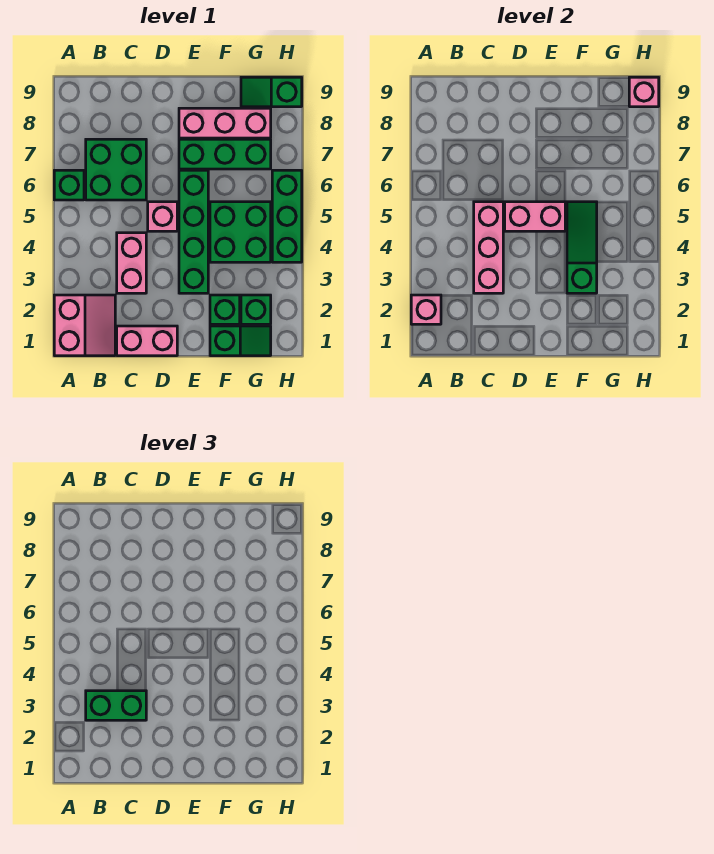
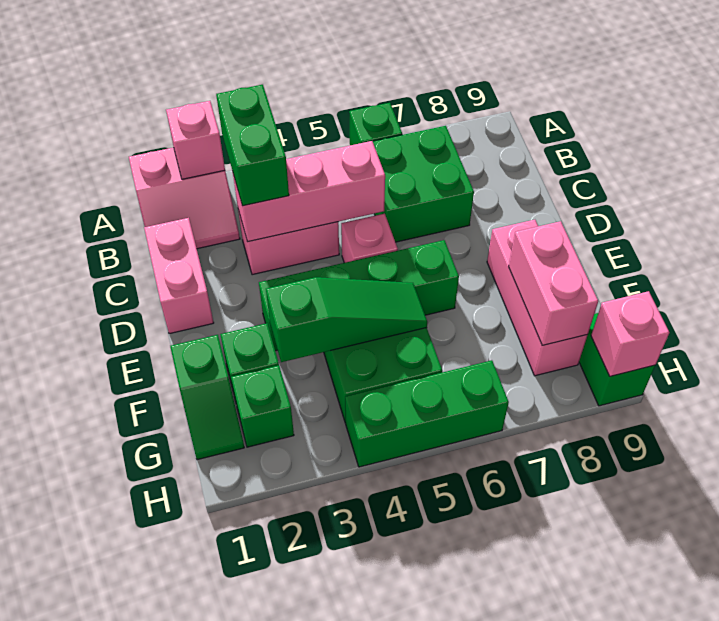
pink brick D5:E5 level 2 -> pink brick F8:G8 level 2
green brick E7:G7 level 1 -> none

